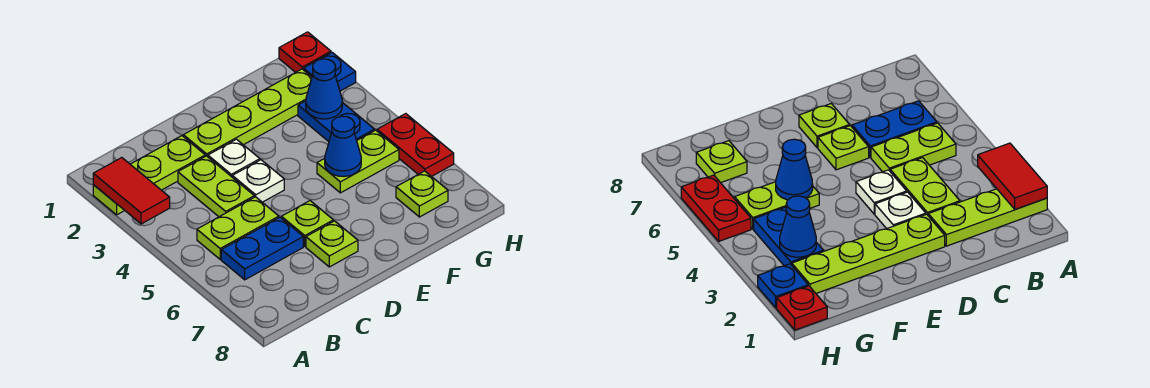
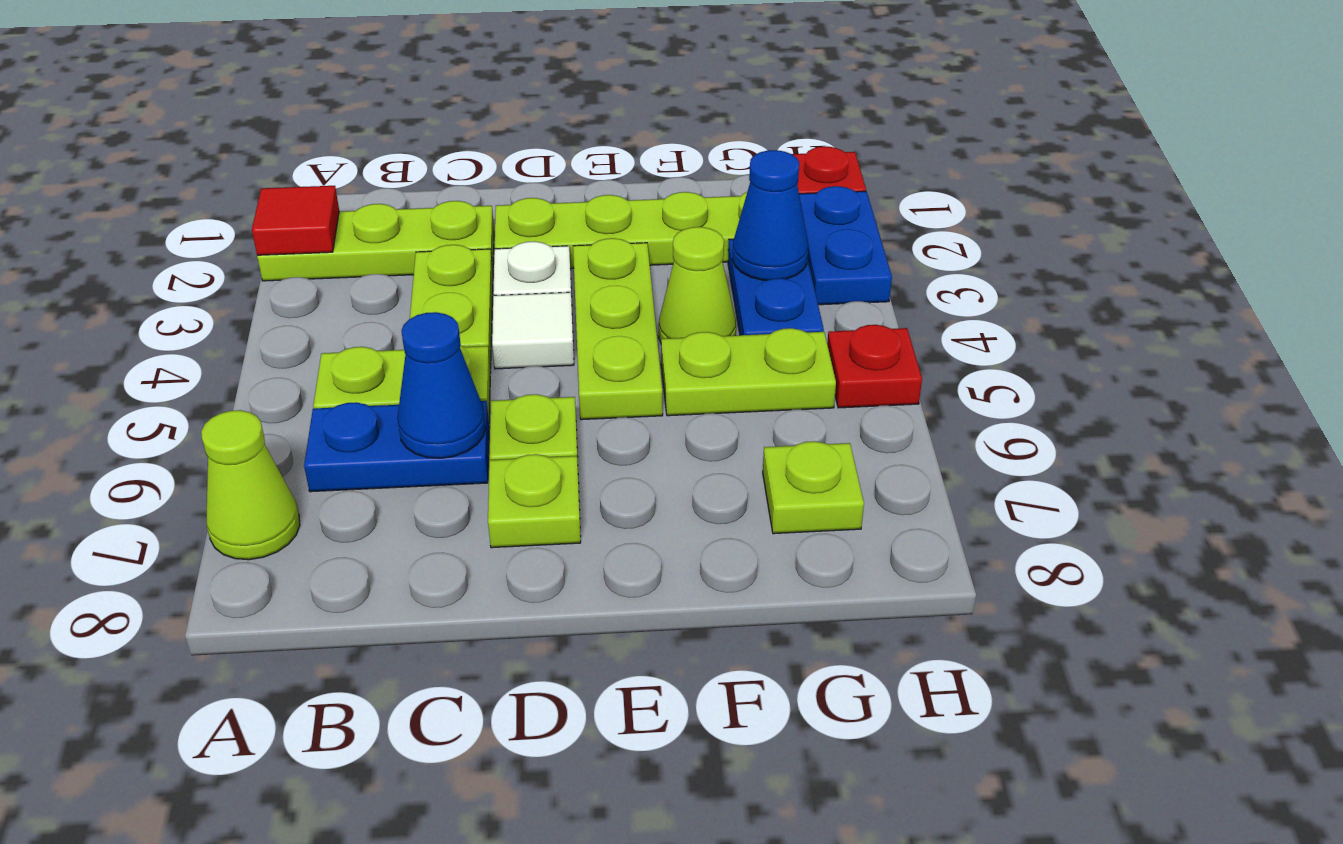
red tile A2:A3 level 2 -> red tile A2 level 2
none -> lime cone A7 level 1
white plate D4 level 1 -> white tile D4 level 1
none -> lime plate E3:E5 level 1
none -> lime cone F4 level 1
blue cone F5 level 2 -> blue cone C6 level 2
blue plate H2 level 1 -> blue plate H2:H3 level 1
red plate H5:H6 level 1 -> red plate H5 level 1

